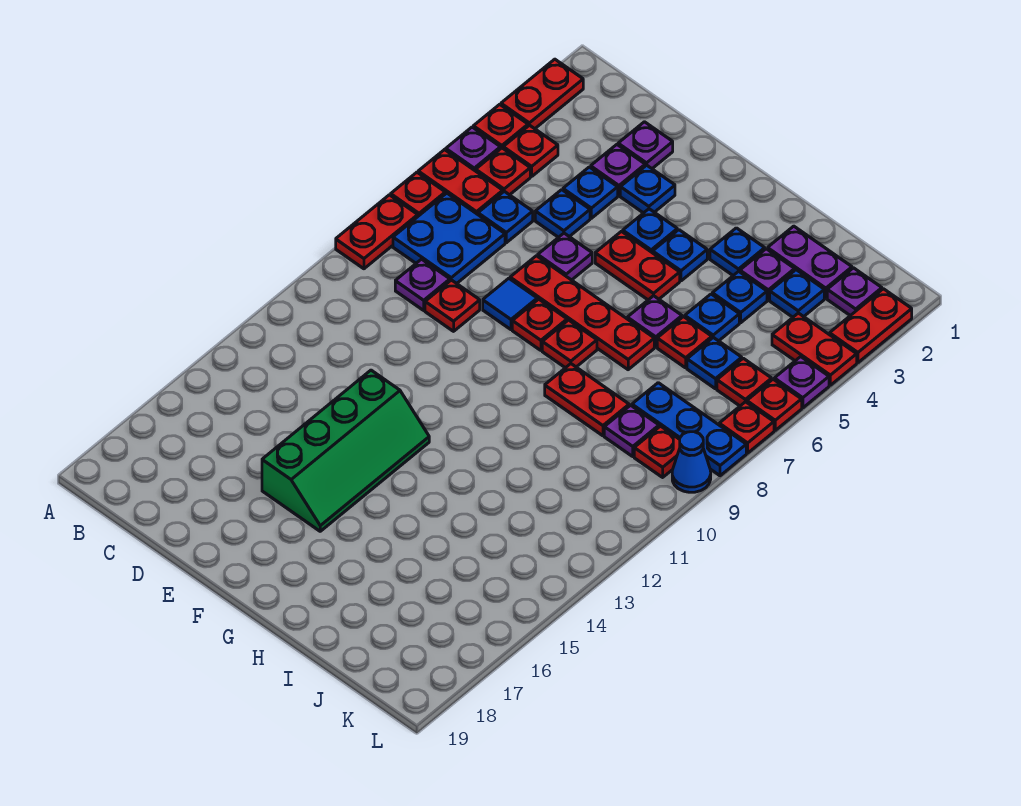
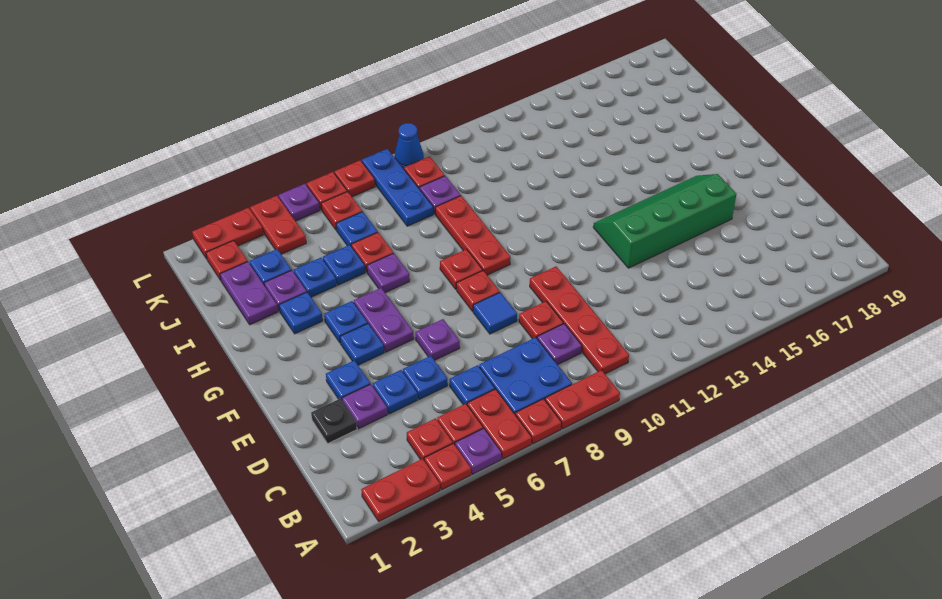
purple plate D2 level 1 -> black plate D2 level 1
red plate E7:H7 level 1 -> red plate B10:E10 level 1
red plate F5:G5 level 1 -> purple plate F5:G5 level 1
red plate H9:I9 level 1 -> red plate G9:I9 level 1
purple plate K2 level 1 -> red plate K2 level 1

